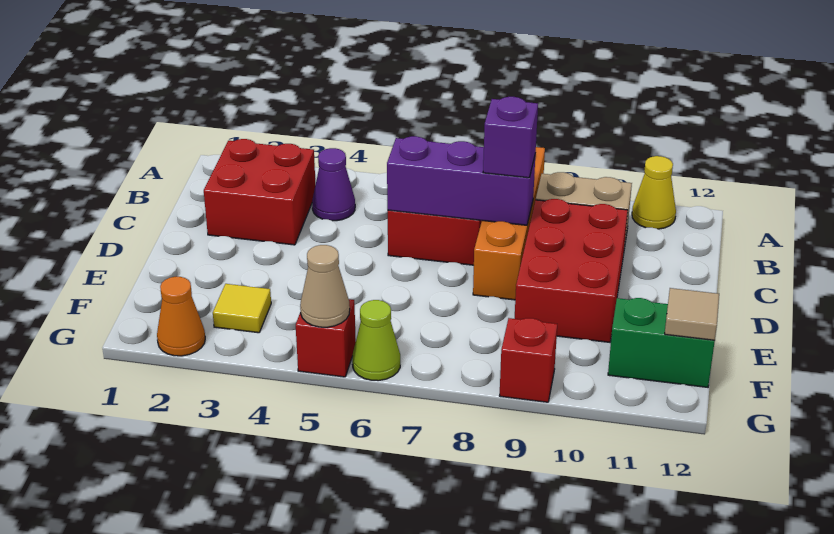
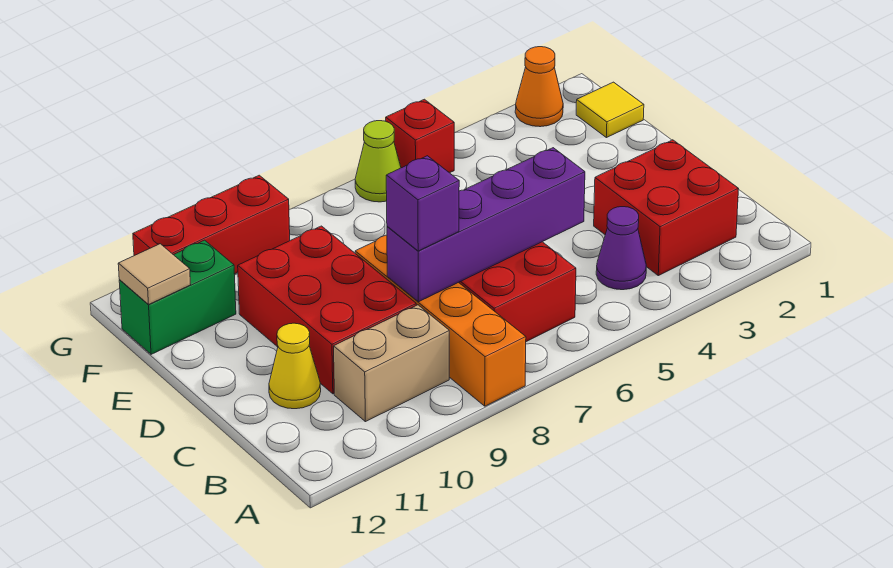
yellow cone A11 level 1 -> yellow cone C11 level 1
purple brick C6:C8 level 2 -> purple brick C5:C8 level 2
yellow tile F3 level 1 -> yellow tile F1 level 1
tan cone G5 level 2 -> none
red brick G9 level 1 -> red brick G9:G11 level 1

